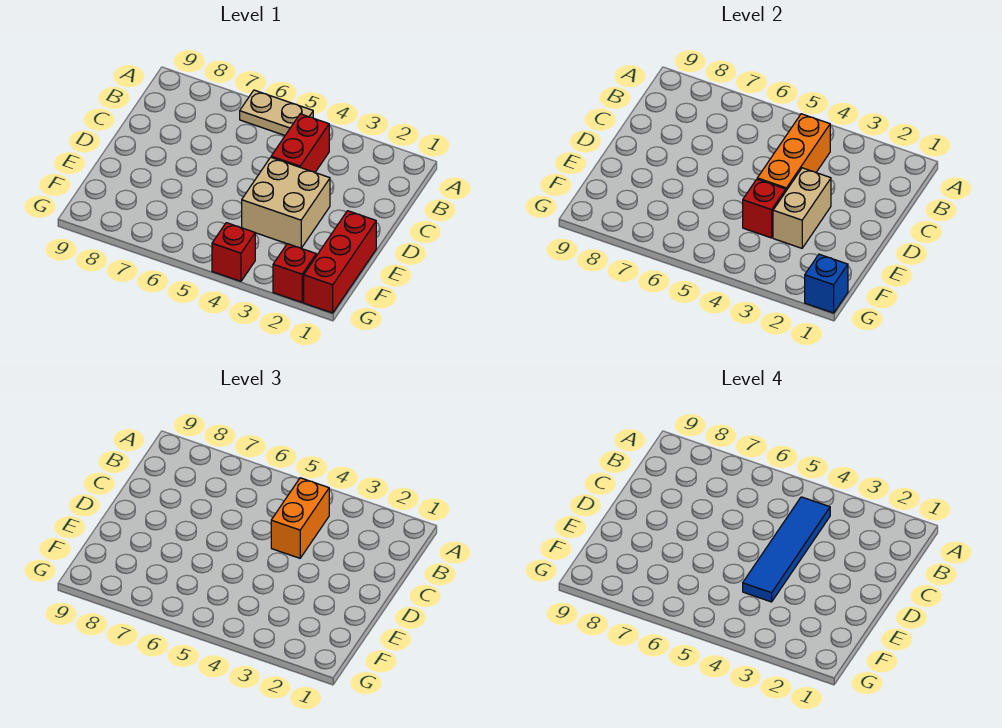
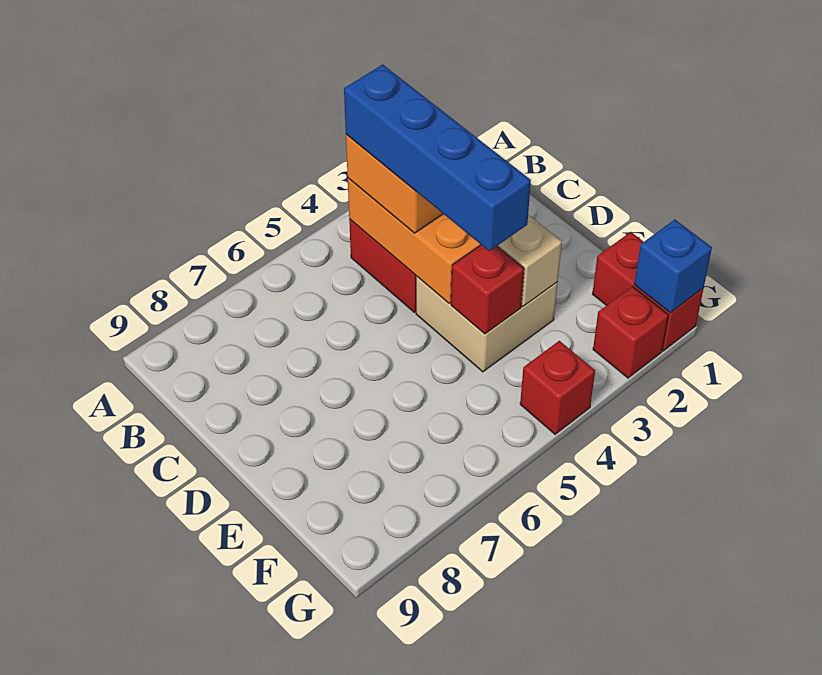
tan plate A5:A6 level 1 -> none
blue tile B4:E4 level 4 -> blue brick B4:E4 level 4
red brick E1:G1 level 1 -> red brick F1:G1 level 1

